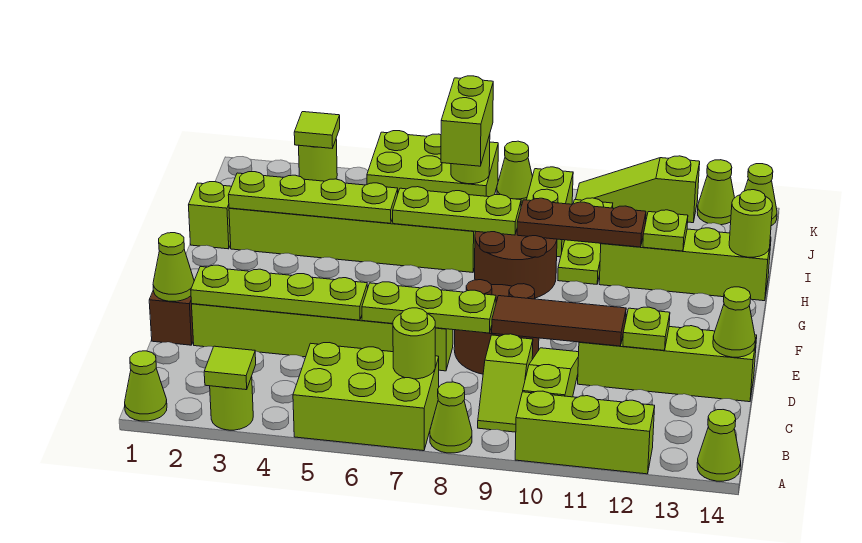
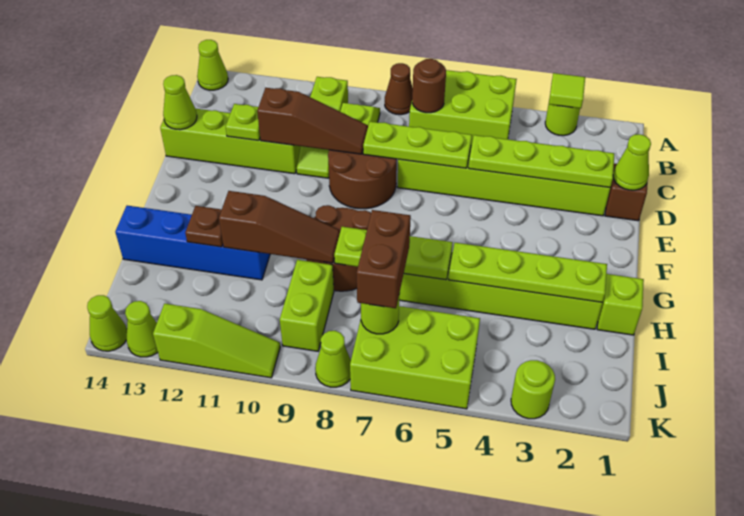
lime cone A1 level 1 -> none
lime cone A8 level 1 -> brown cone A8 level 1
lime brick A10:A12 level 1 -> none
lime round brick B7 level 2 -> brown round brick B7 level 2
brown tile D9:D11 level 2 -> brown slope D9:D11 level 2 top 11
brown plate H9:H11 level 2 -> brown slope H9:H11 level 2 top 11
lime plate H10:J10 level 1 -> none
lime brick H11:H14 level 1 -> blue brick H11:H14 level 1
lime plate H12 level 2 -> brown plate H12 level 2
lime round brick H14 level 2 -> none
lime brick I7:J7 level 3 -> brown brick I7:J7 level 3
lime tile K3 level 2 -> none

